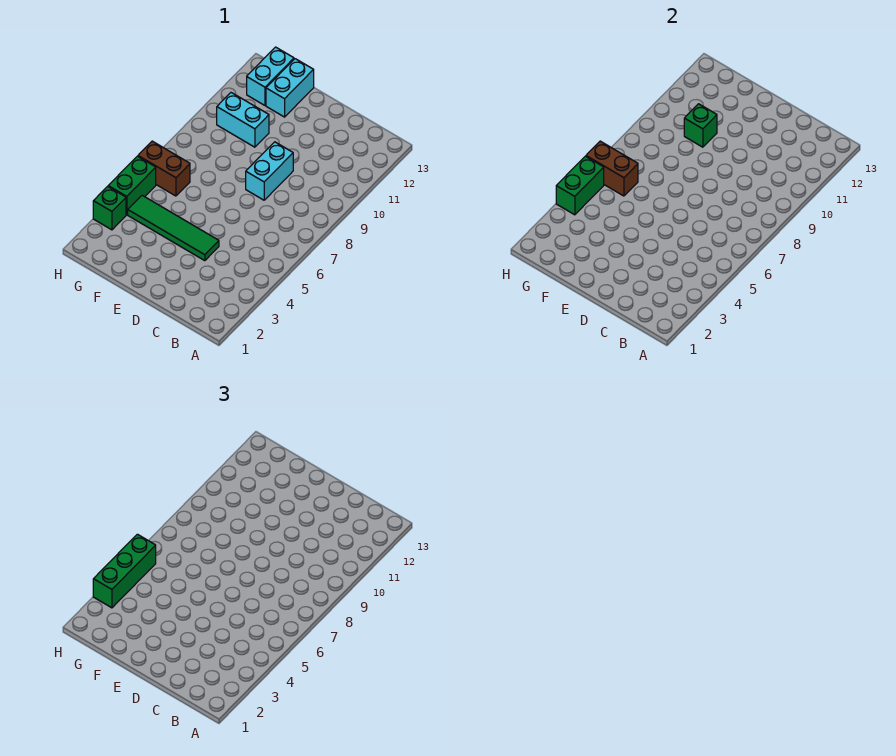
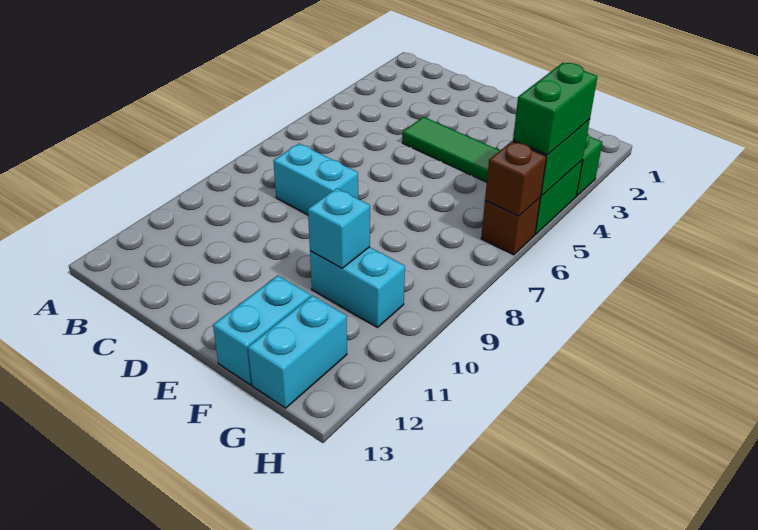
cyan brick D8:D9 level 1 -> cyan brick C8:D8 level 1
green brick F10 level 2 -> cyan brick F10 level 2
brown brick G6:H6 level 1 -> brown brick H6 level 1
brown brick G6:H6 level 2 -> brown brick H6 level 2
green brick H3:H5 level 3 -> green brick H4:H5 level 3

